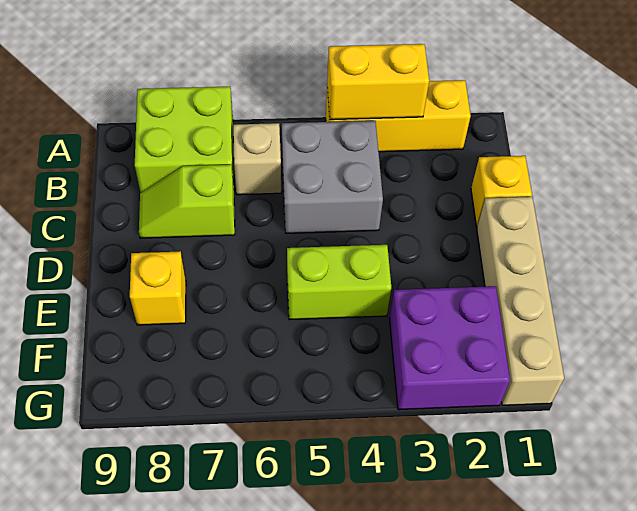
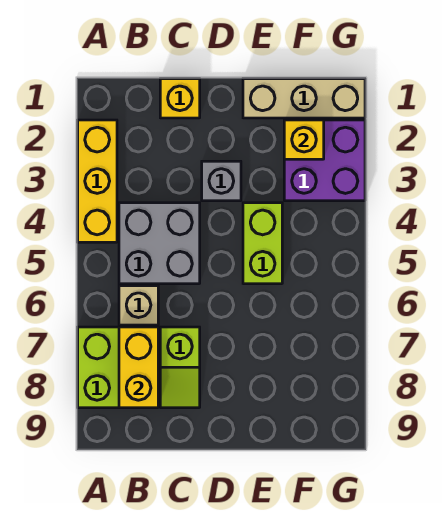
yellow brick A3:A4 level 2 -> yellow brick B7:B8 level 2
tan brick D1:G1 level 1 -> tan brick E1:G1 level 1
none -> grey brick D3 level 1
yellow brick E8 level 1 -> yellow brick F2 level 2

